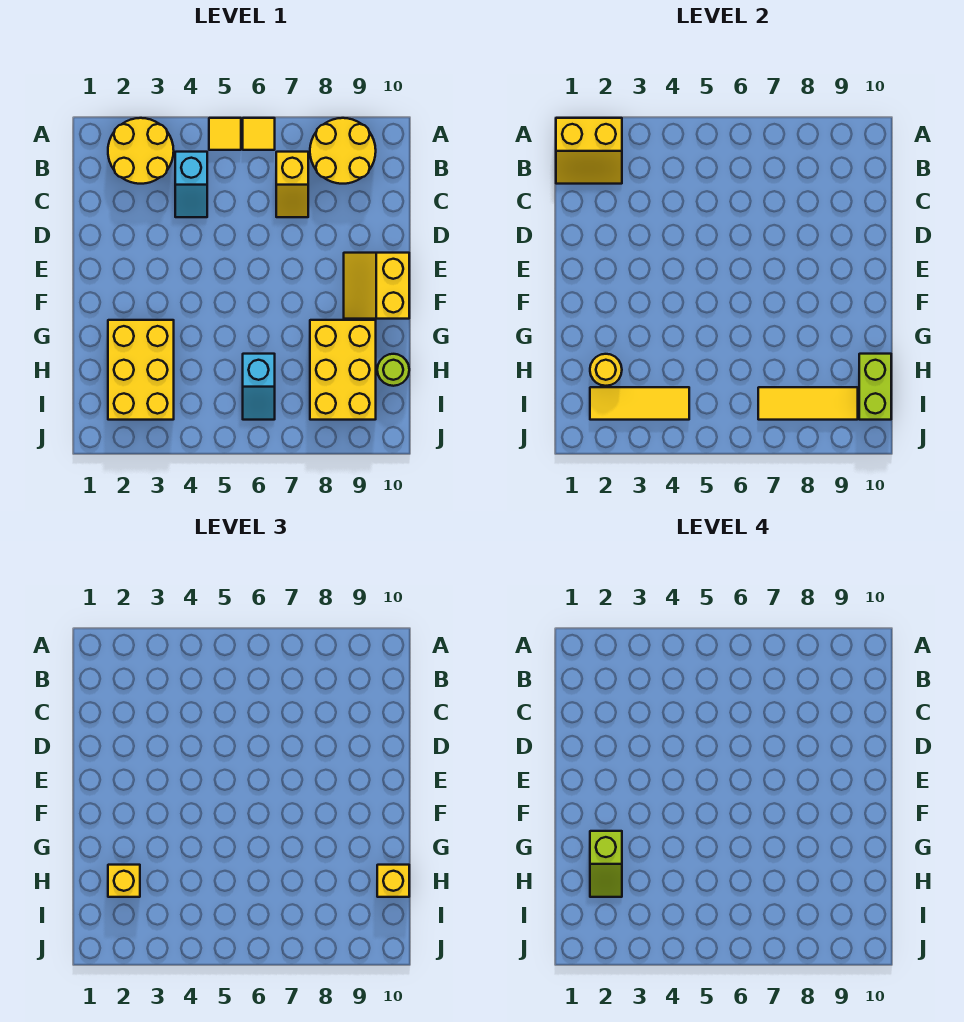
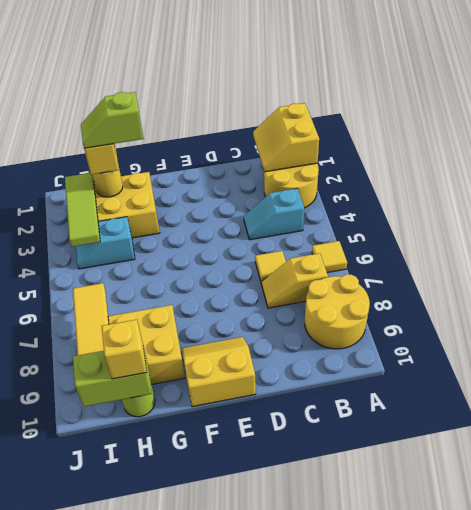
yellow tile A5 level 1 -> yellow tile C6 level 1
cyan slope H6:I6 level 1 top H -> cyan slope H4:I4 level 1 top H
yellow tile I2:I4 level 2 -> lime tile I2:I4 level 2

